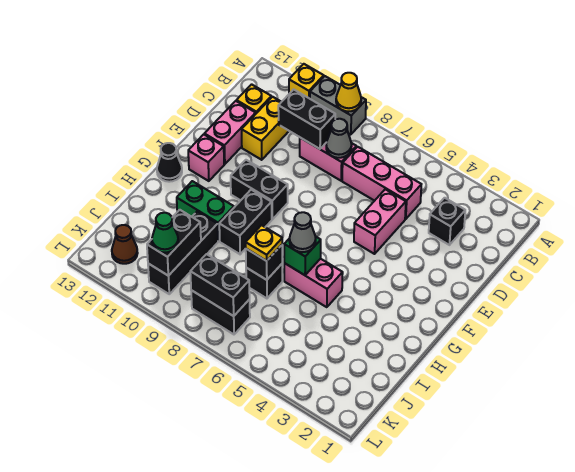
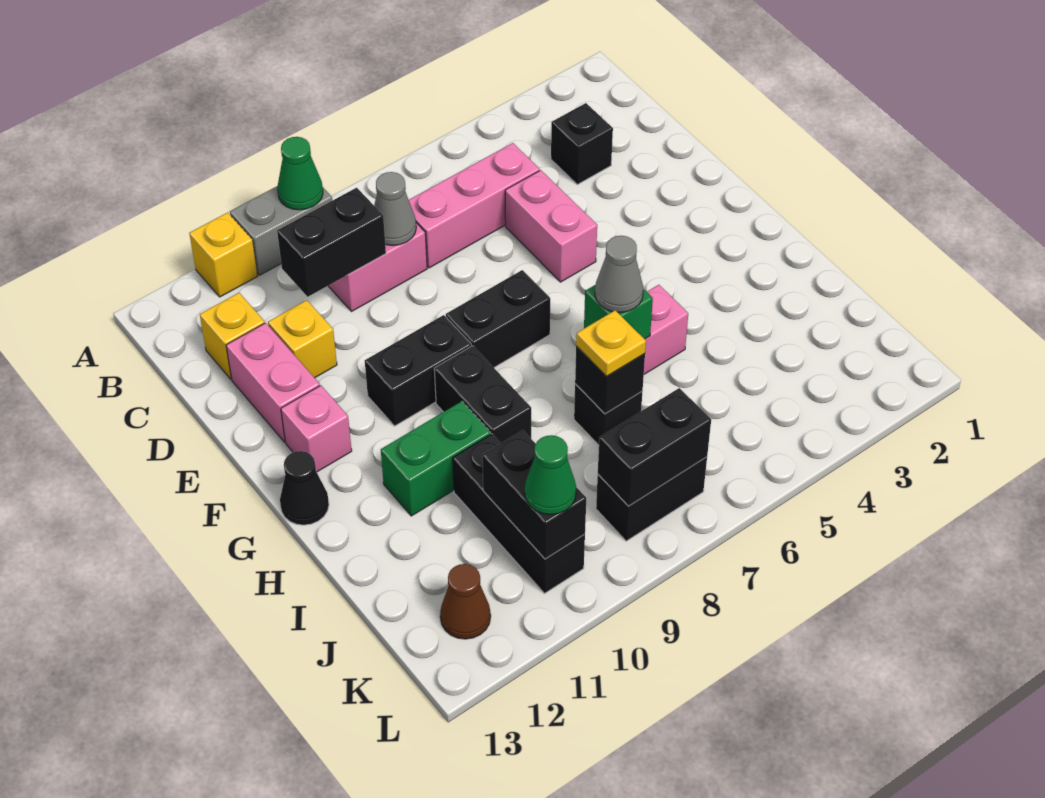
yellow cone A9 level 2 -> green cone A9 level 2
yellow brick C11:D11 level 1 -> yellow brick D11 level 1
none -> black brick F7:F8 level 1

